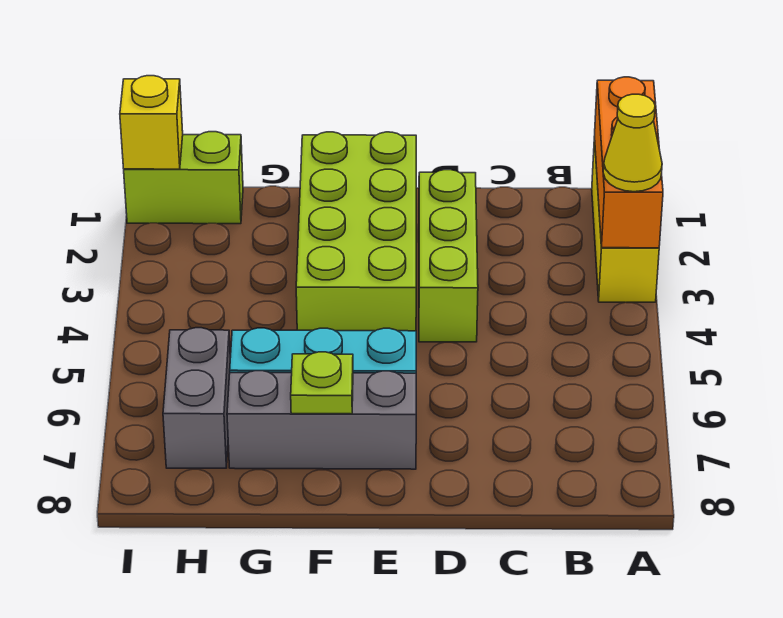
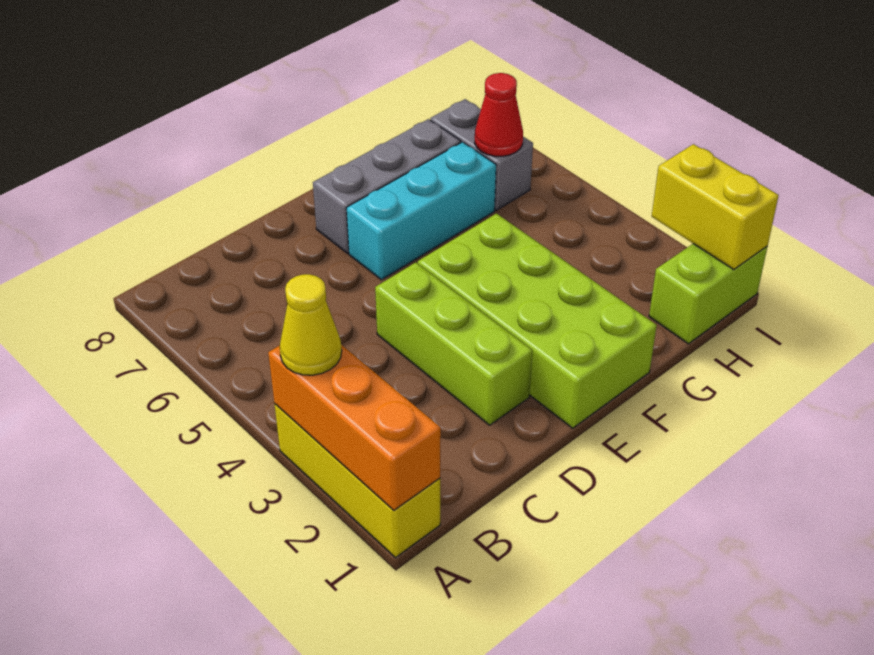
lime plate F7 level 2 -> none
none -> red cone H6 level 2
yellow brick I1 level 2 -> yellow brick I1:I2 level 2

